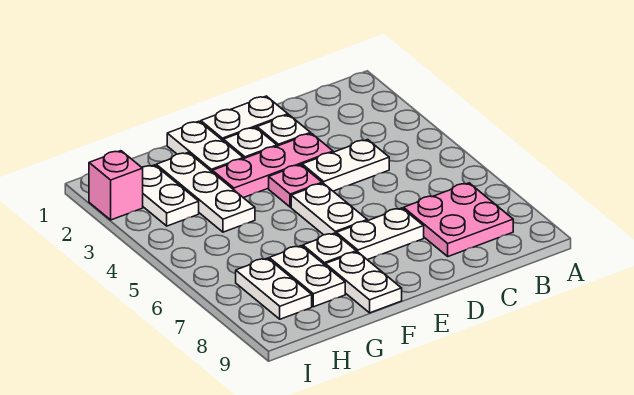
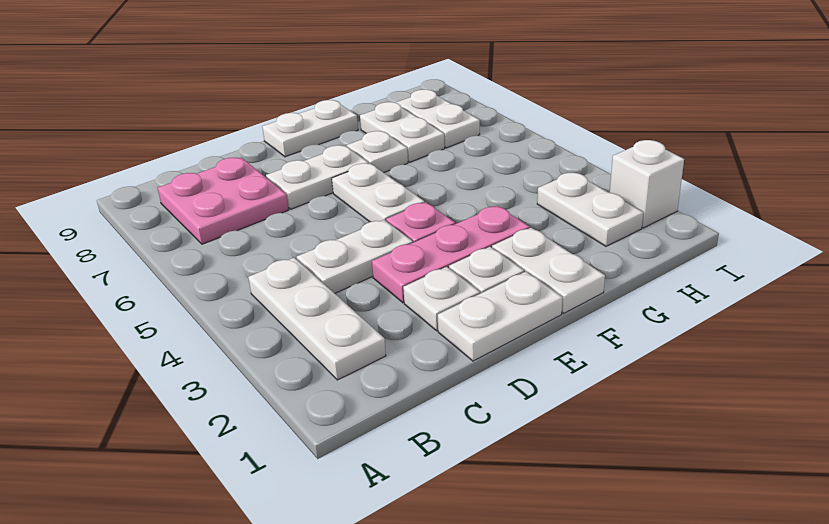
white plate F8:F9 level 1 -> white plate E9:F9 level 1
white plate G2:G4 level 1 -> white plate B2:B4 level 1
pink brick I2 level 1 -> white brick I2 level 1

